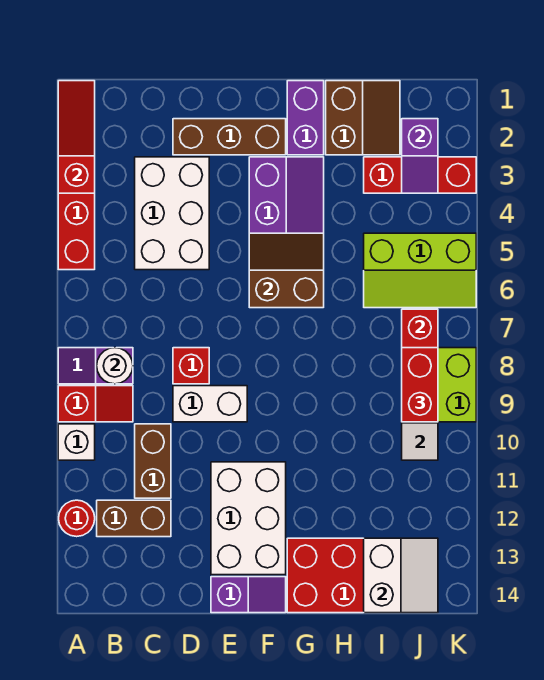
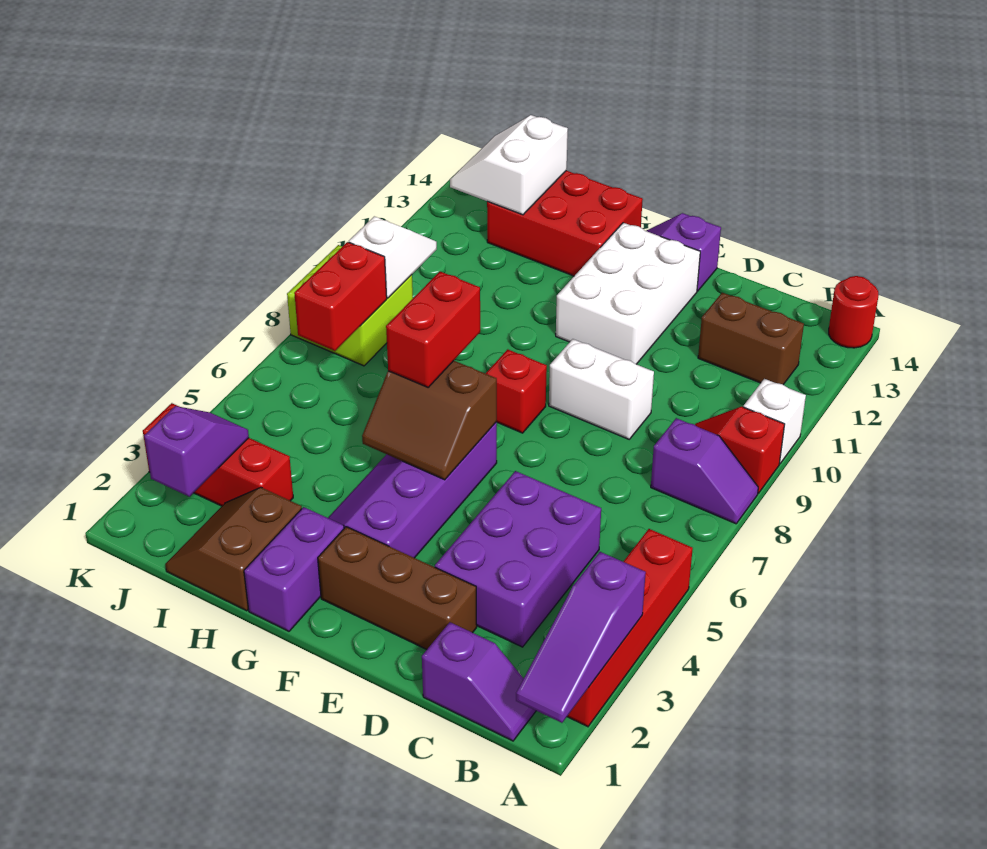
red slope A1:A3 level 2 top 3 -> purple slope A1:A3 level 2 top 3
red round brick A12 level 1 -> red round brick A14 level 1
none -> purple slope B1:C1 level 1 top C
white round brick B8 level 2 -> none
white brick C3:D5 level 1 -> purple brick C3:D5 level 1
brown brick C10:C11 level 1 -> none
red brick D8 level 1 -> red brick F8 level 1
lime slope I5:K6 level 1 top 5 -> none
red brick J8:J9 level 3 -> red brick G6:G7 level 3

